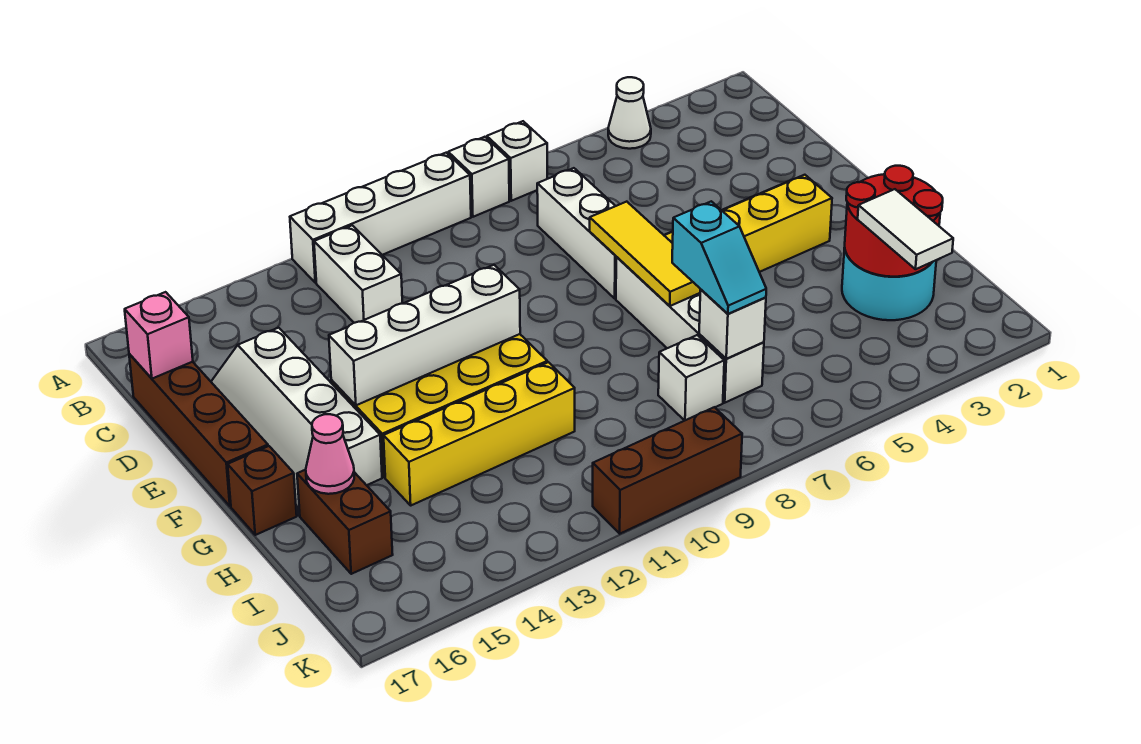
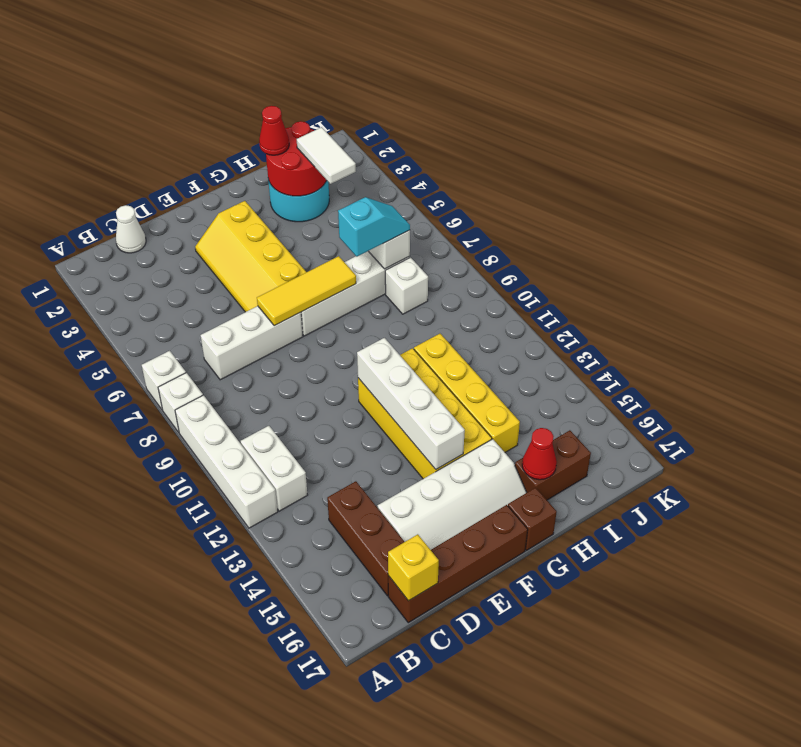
white cone A4 level 1 -> white cone C1 level 1
white brick B12:C12 level 1 -> white brick B11:B12 level 1
pink brick C17 level 2 -> yellow brick C17 level 2
none -> red cone H2 level 3
pink cone H16 level 2 -> red cone H16 level 2
white tile I3:J3 level 3 -> white tile I3:I4 level 3
brown brick K9:K11 level 1 -> brown brick C14:C16 level 1

